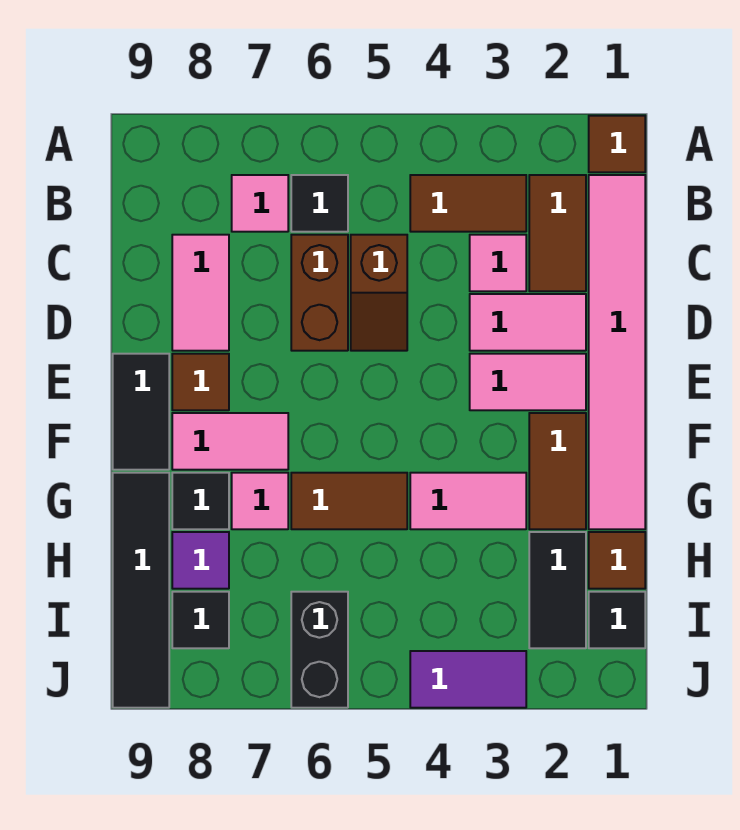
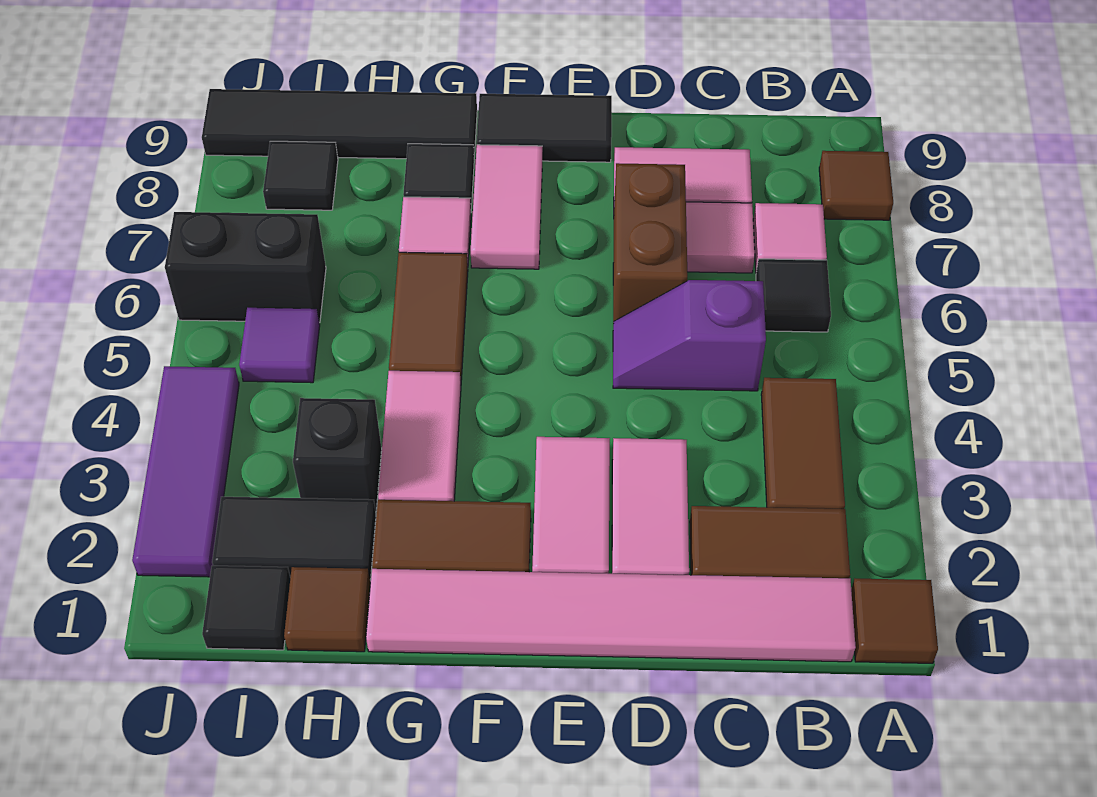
pink tile C3 level 1 -> pink tile C7 level 1
brown slope C5:D5 level 1 top C -> purple slope C5:D5 level 1 top C
brown brick C6:D6 level 1 -> brown brick D6:D7 level 1
brown tile E8 level 1 -> brown tile A8 level 1
none -> black brick H3 level 1
purple tile H8 level 1 -> purple tile I5 level 1
purple tile J3:J4 level 1 -> purple tile J2:J4 level 1

